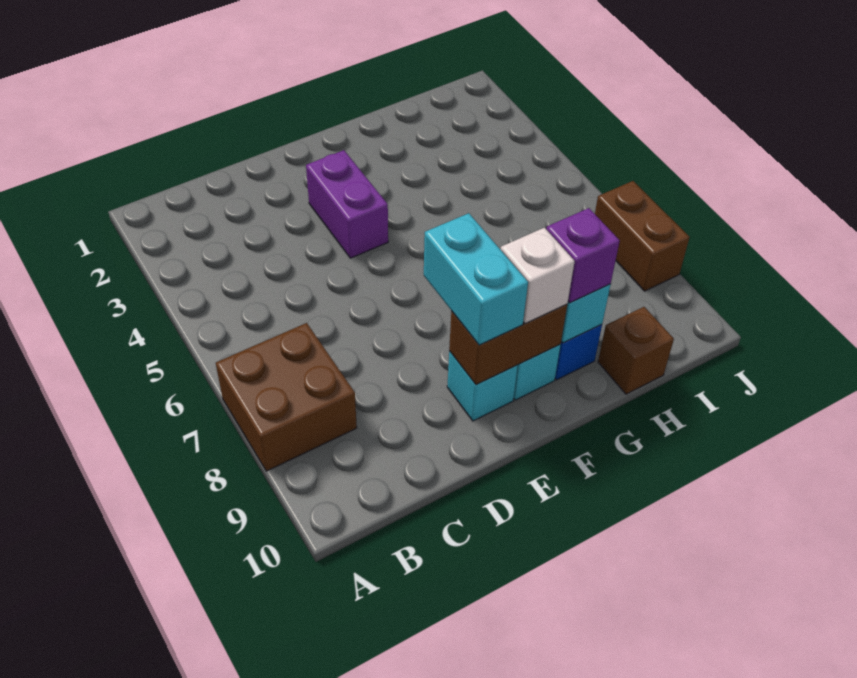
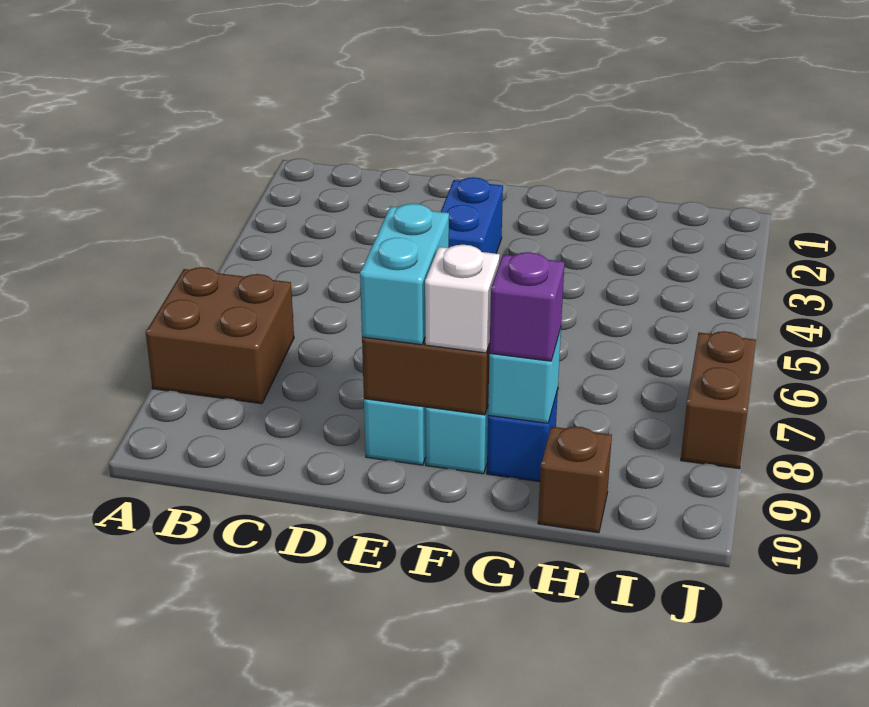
purple brick E3:E4 level 1 -> blue brick E3:E4 level 1

